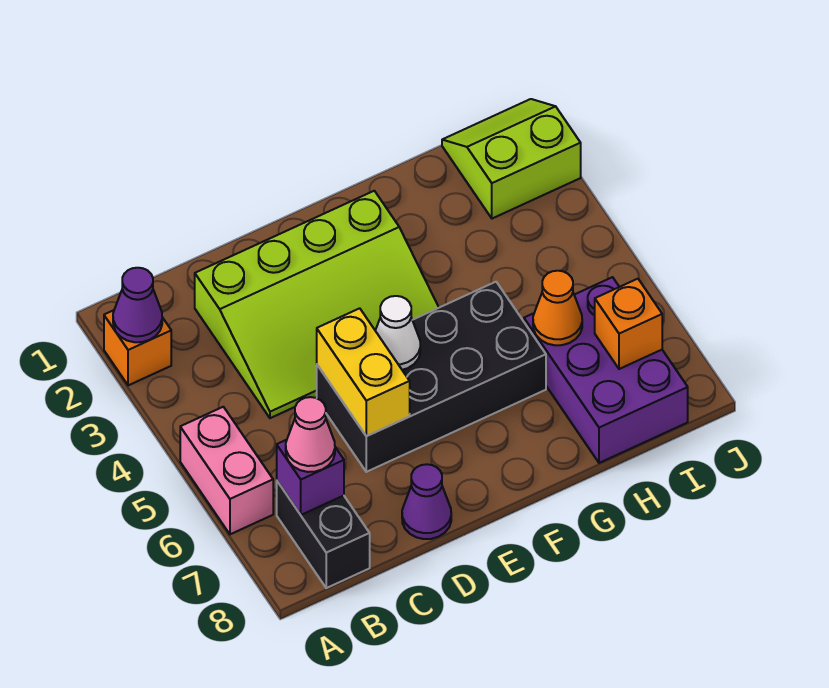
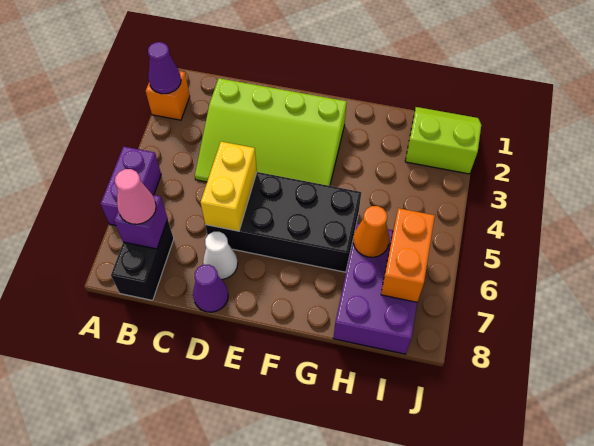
pink brick A5:A6 level 1 -> purple brick A5:A6 level 1
white cone E5 level 2 -> white cone D7 level 1
orange brick I7 level 2 -> orange brick I6:I7 level 2

